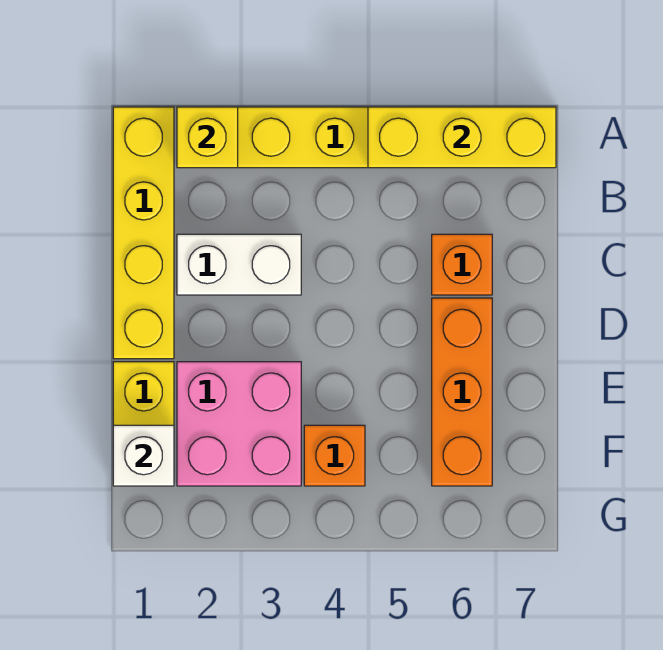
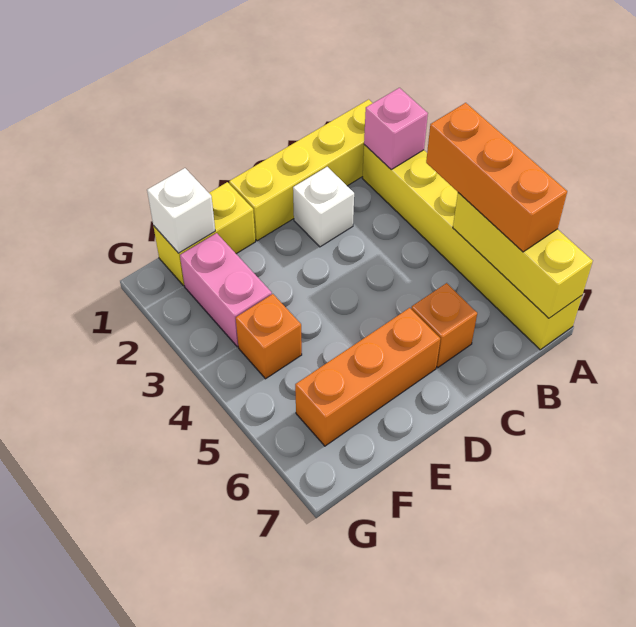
yellow brick A2 level 2 -> pink brick A2 level 2
none -> orange brick A4:A6 level 3
white brick C2:C3 level 1 -> white brick C2 level 1
pink brick E2:F3 level 1 -> pink brick F2:F3 level 1

